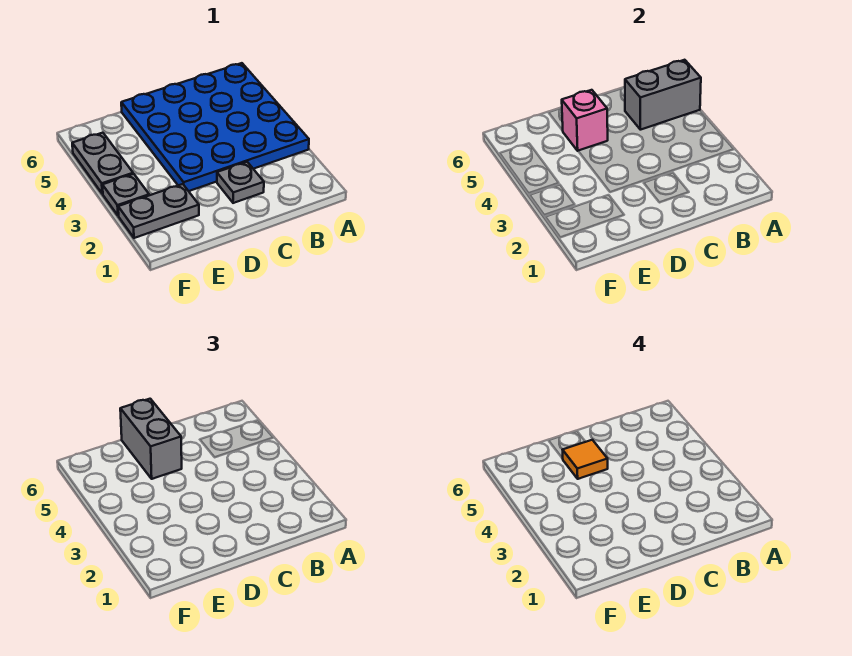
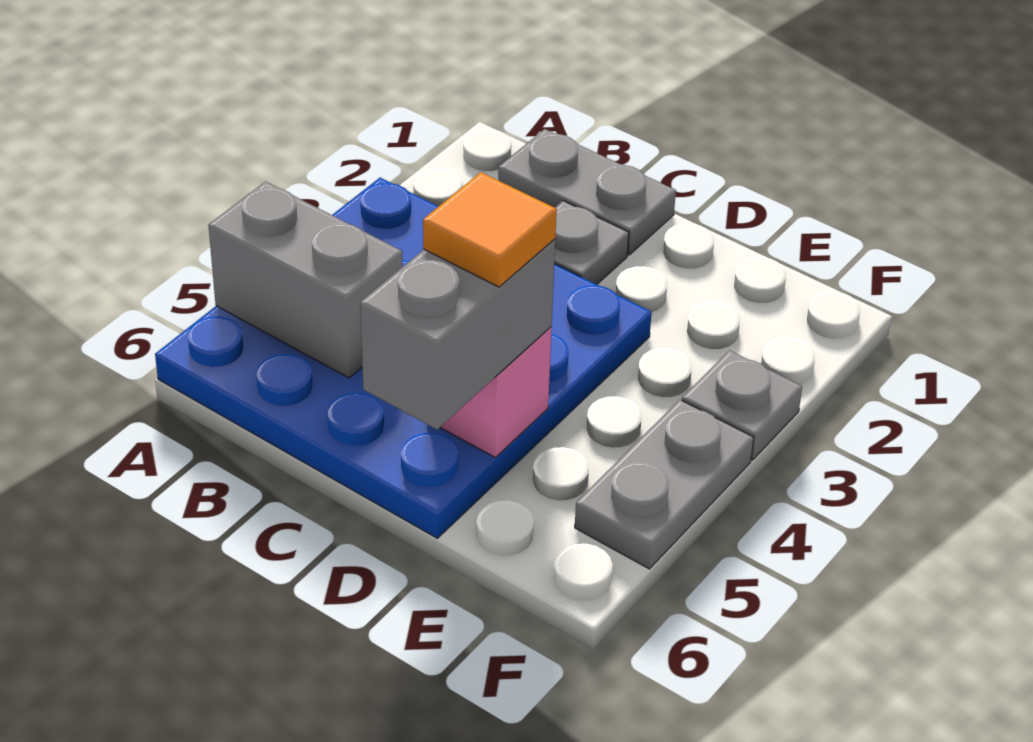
grey plate E2:F2 level 1 -> grey plate B1:C1 level 1

